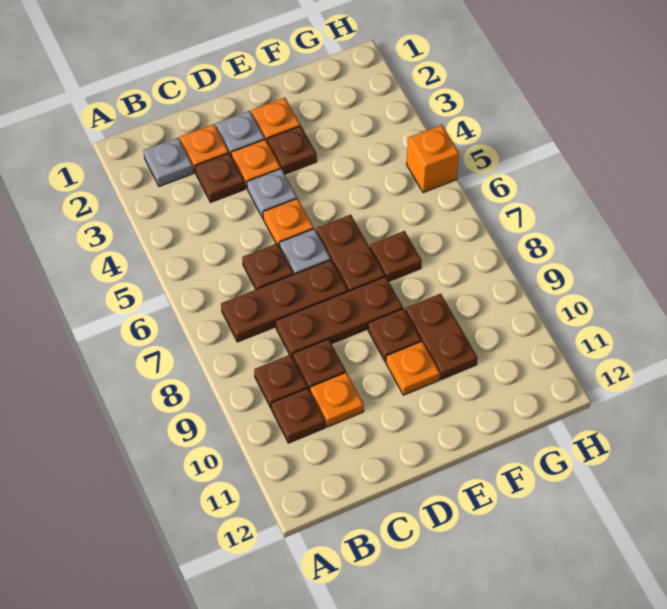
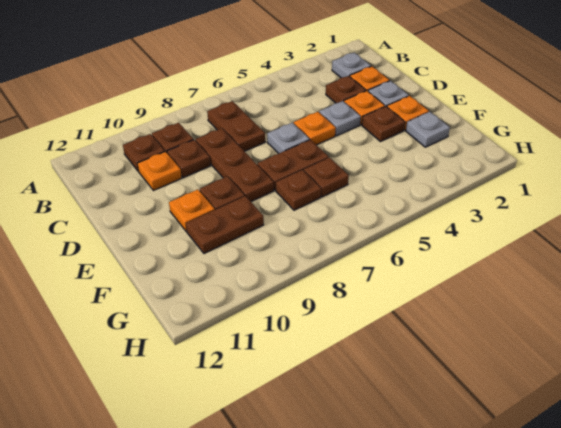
brown plate B7:D7 level 1 -> brown plate B7:C7 level 1
brown plate C6 level 1 -> brown plate F6 level 1
none -> grey plate F2 level 1
orange brick H5 level 1 -> none

